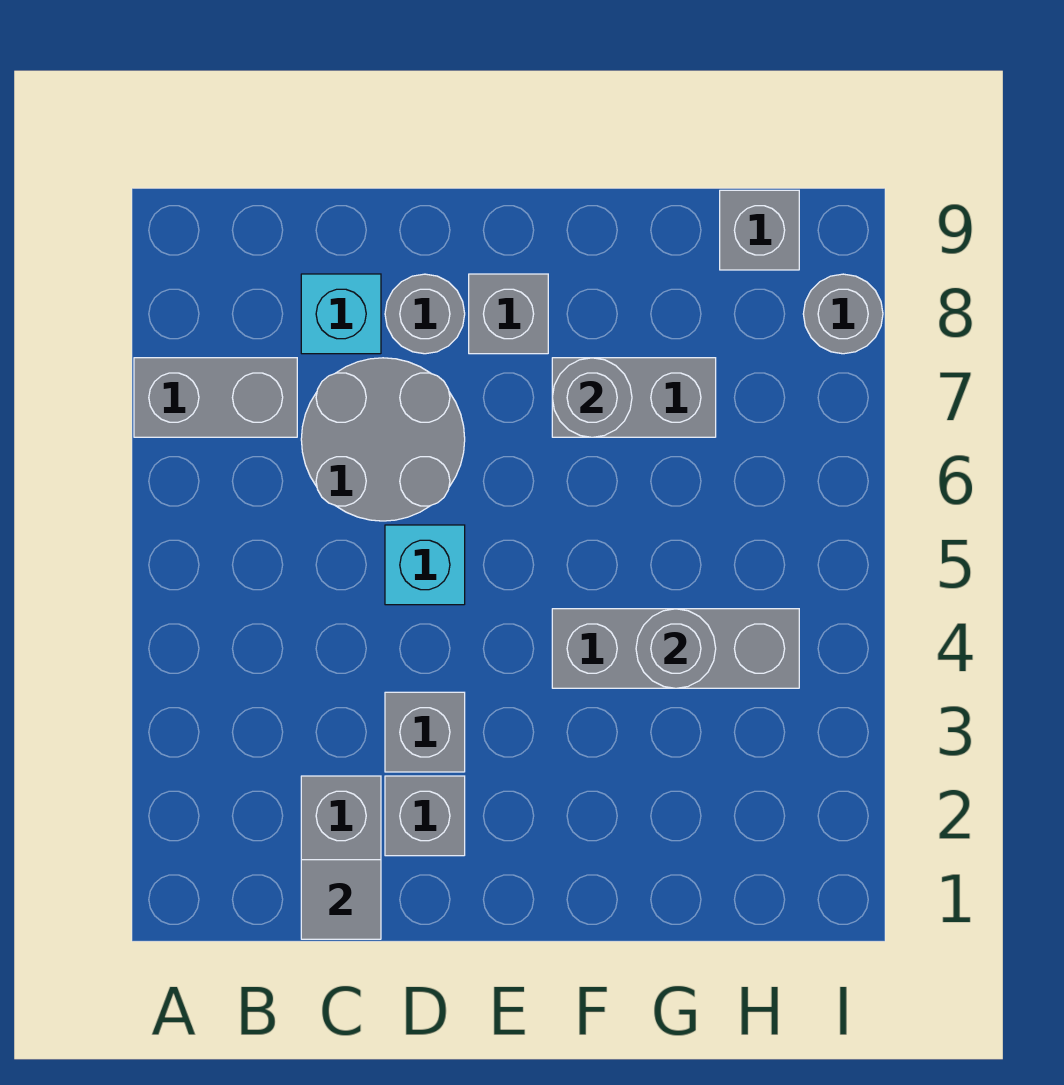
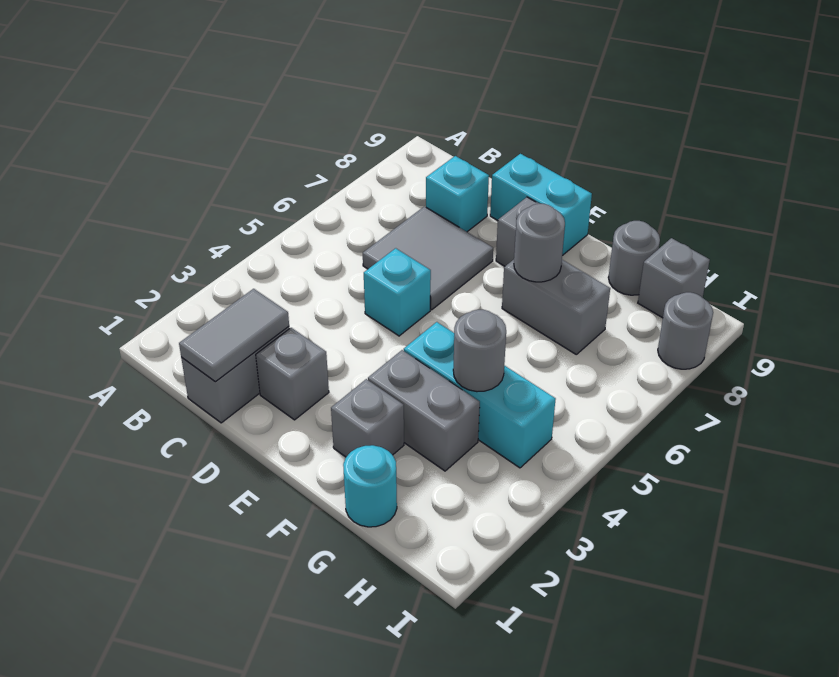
grey brick A7:B7 level 1 -> grey brick F3:G3 level 1
grey tile C1 level 2 -> grey tile C1:C2 level 2
grey round brick C6:D7 level 1 -> grey tile C6:D7 level 1
grey brick D3 level 1 -> grey brick F2 level 1
grey round brick D8 level 1 -> grey round brick G9 level 1
none -> cyan brick D9:E9 level 1
grey brick F4:H4 level 1 -> cyan brick F4:H4 level 1
none -> cyan round brick G1 level 1

